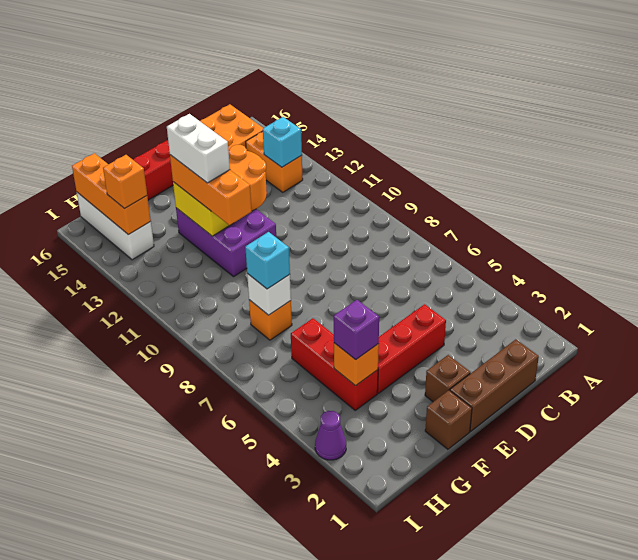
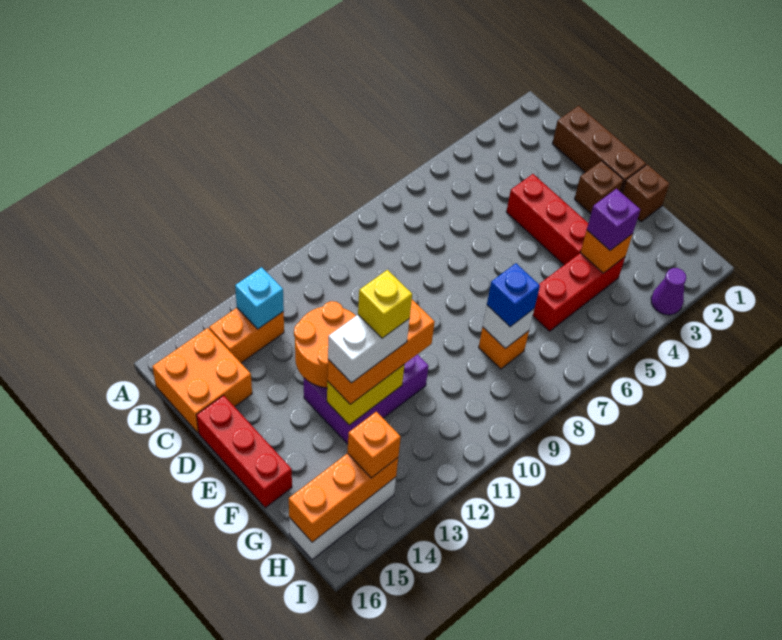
none -> yellow brick F12 level 5
cyan brick G8 level 3 -> blue brick G8 level 3

